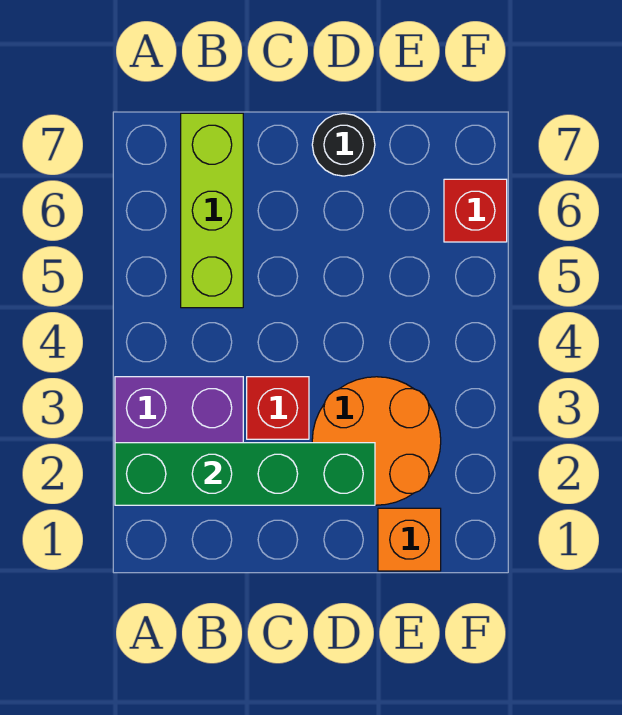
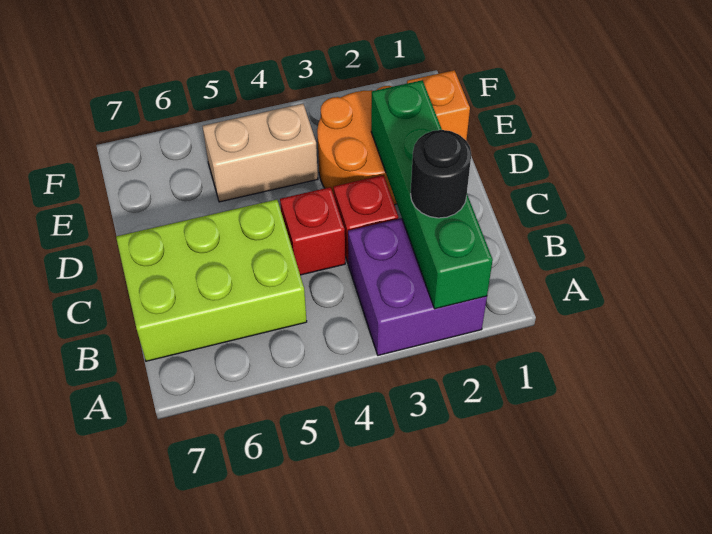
lime brick B5:B7 level 1 -> lime brick B5:C7 level 1
black round brick D7 level 1 -> black round brick B2 level 3
none -> tan brick E4:E5 level 1
red brick F6 level 1 -> red brick C4 level 1

